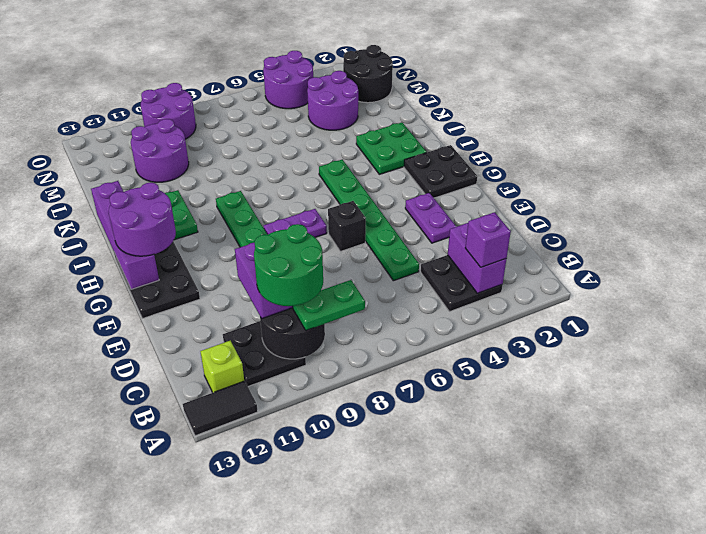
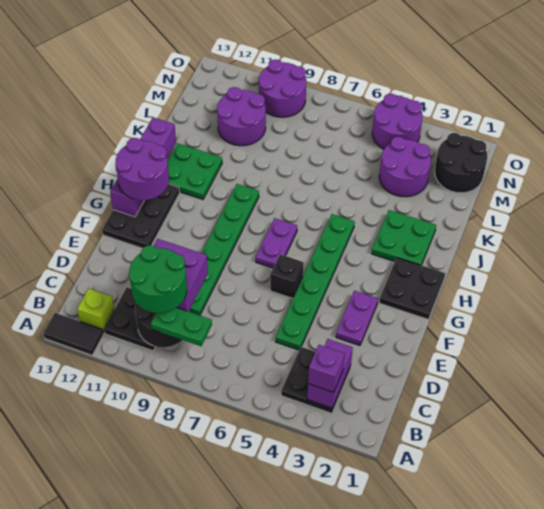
purple plate G7:G8 level 1 -> purple plate G7:H7 level 1

